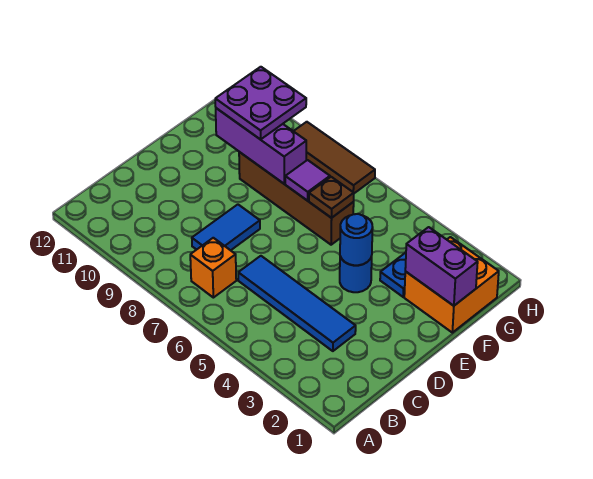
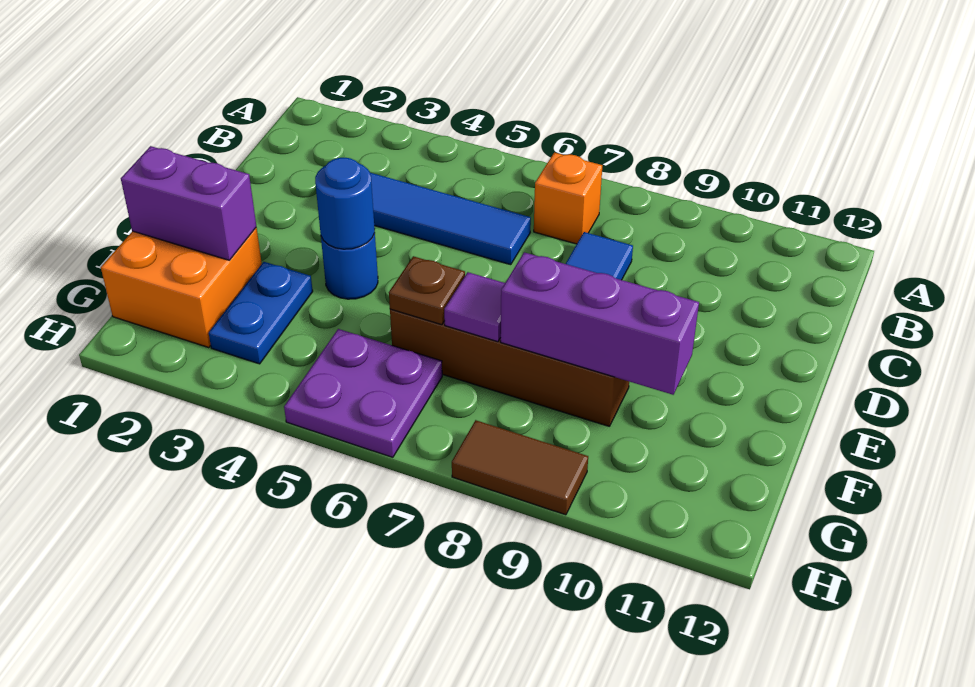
purple plate F9:G10 level 3 -> purple plate G5:H6 level 1
brown tile H7:H9 level 1 -> brown tile H8:H9 level 1

